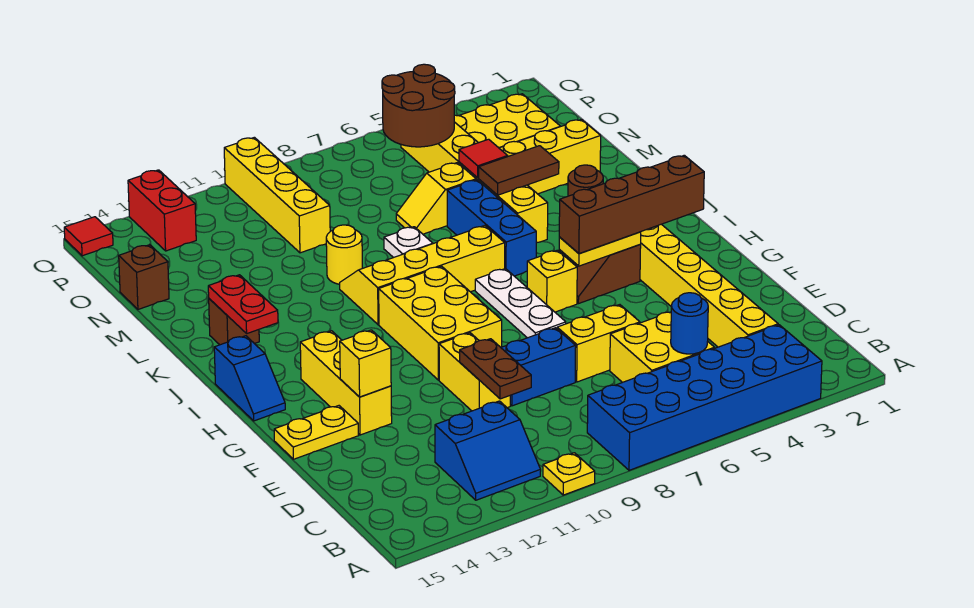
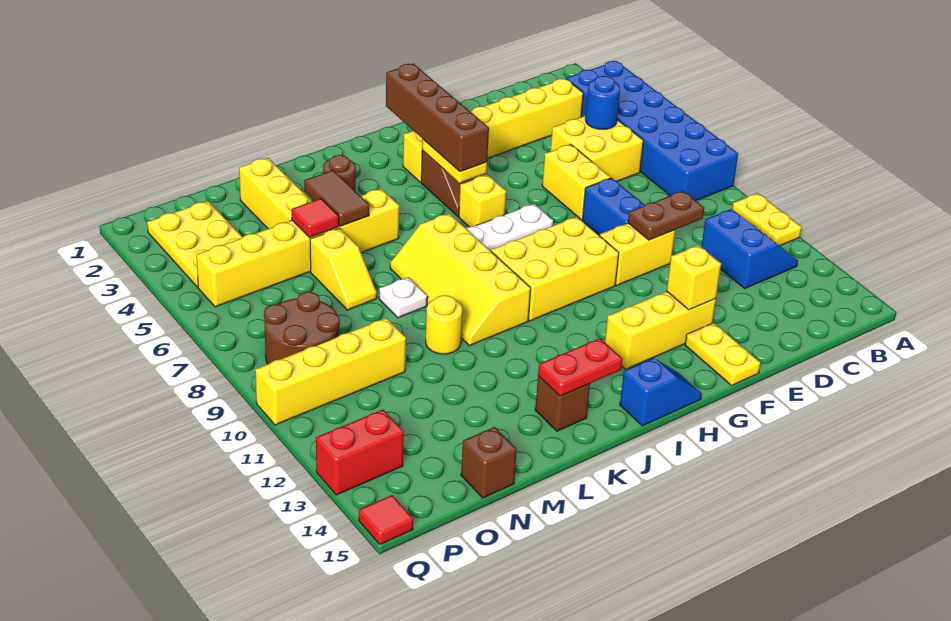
yellow plate A10 level 1 -> yellow plate A10:A11 level 1
blue brick J6:L6 level 1 -> none
brown round brick O5:P6 level 2 -> brown round brick O8:P9 level 1

